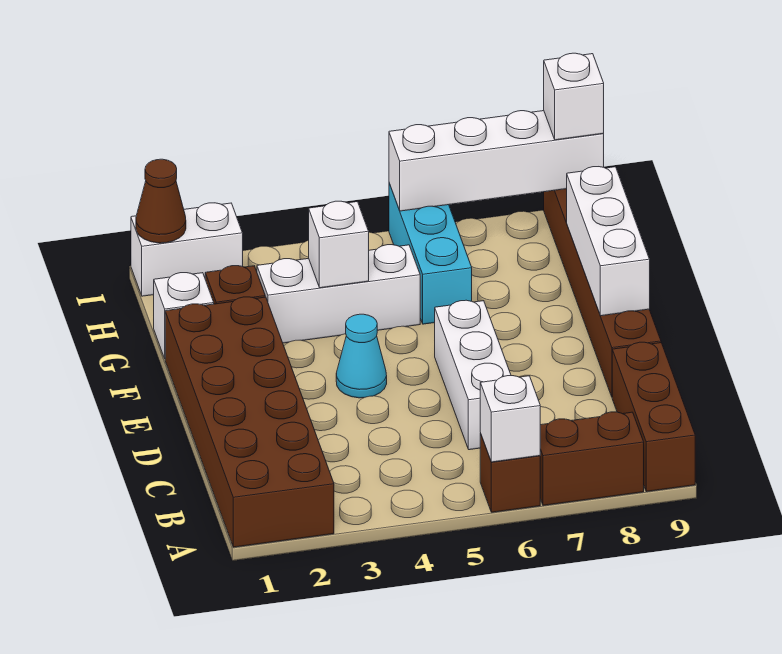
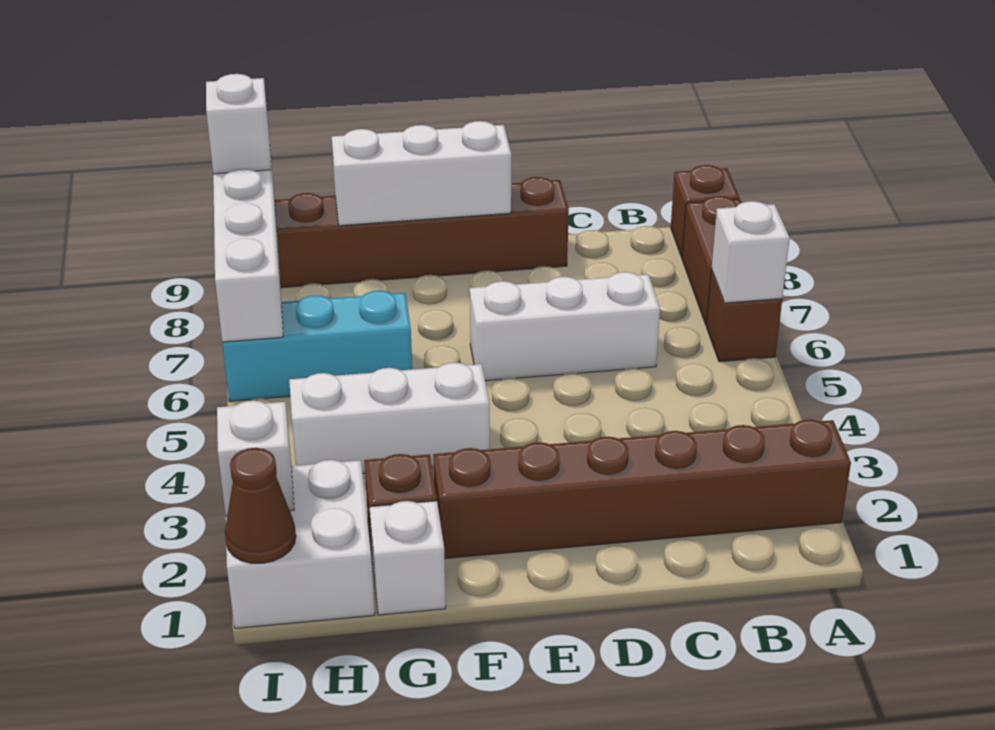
brown brick A1:F2 level 1 -> brown brick A2:F2 level 1
brown brick A9:C9 level 1 -> brown brick A9 level 1
cyan cone E4 level 1 -> none
white brick G3:G5 level 1 -> white brick F4:H4 level 1
white brick G4 level 2 -> white brick I2 level 2
white brick I1:I2 level 1 -> white brick H1:I2 level 1

